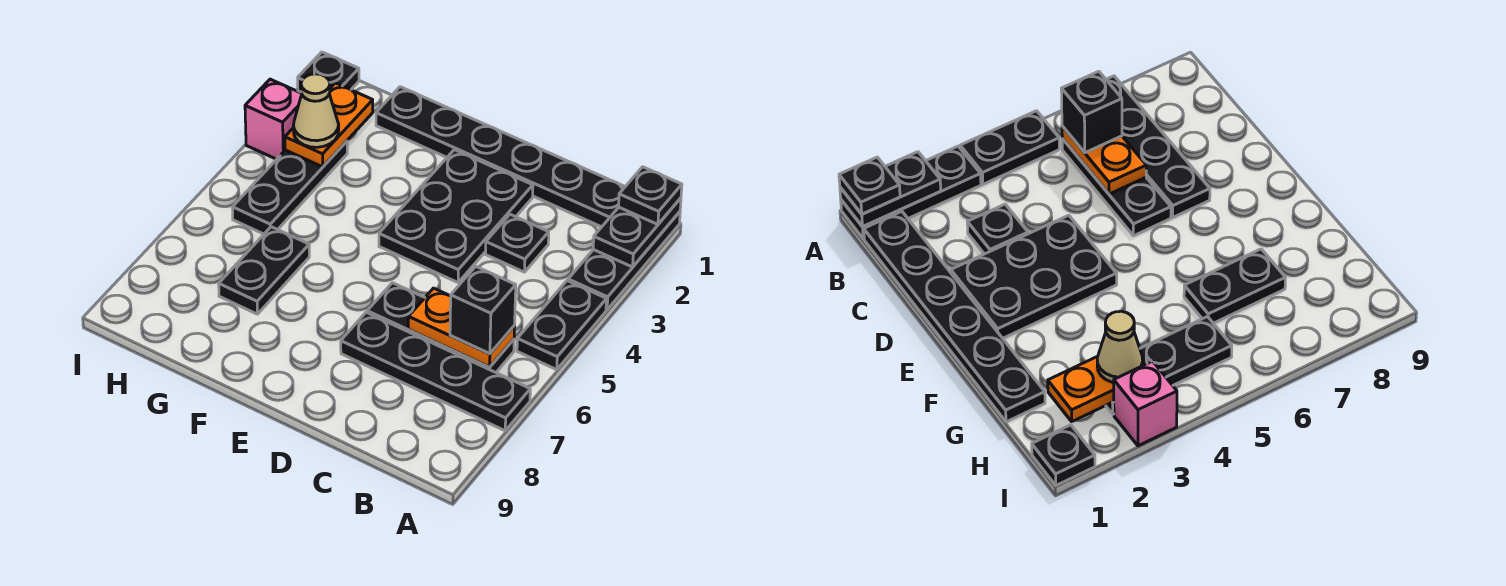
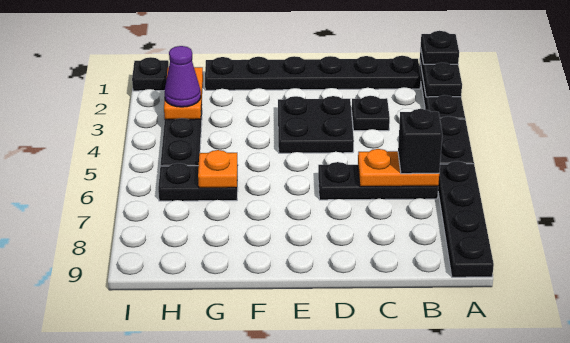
black plate A7:D7 level 1 -> black plate A6:A9 level 1
black plate D2:E4 level 1 -> black plate D3:E4 level 1
black plate G6:G7 level 1 -> black plate G6:H6 level 1
none -> orange plate G6 level 2
tan cone H3 level 3 -> purple cone H3 level 3
pink brick I3 level 1 -> none

